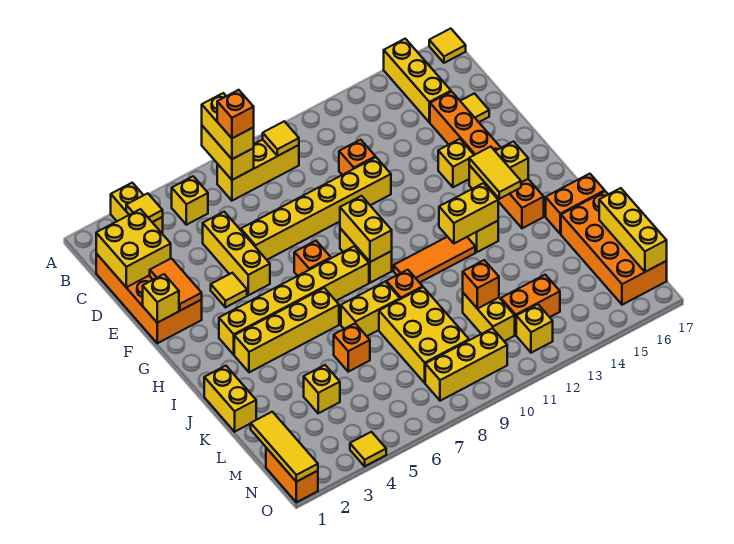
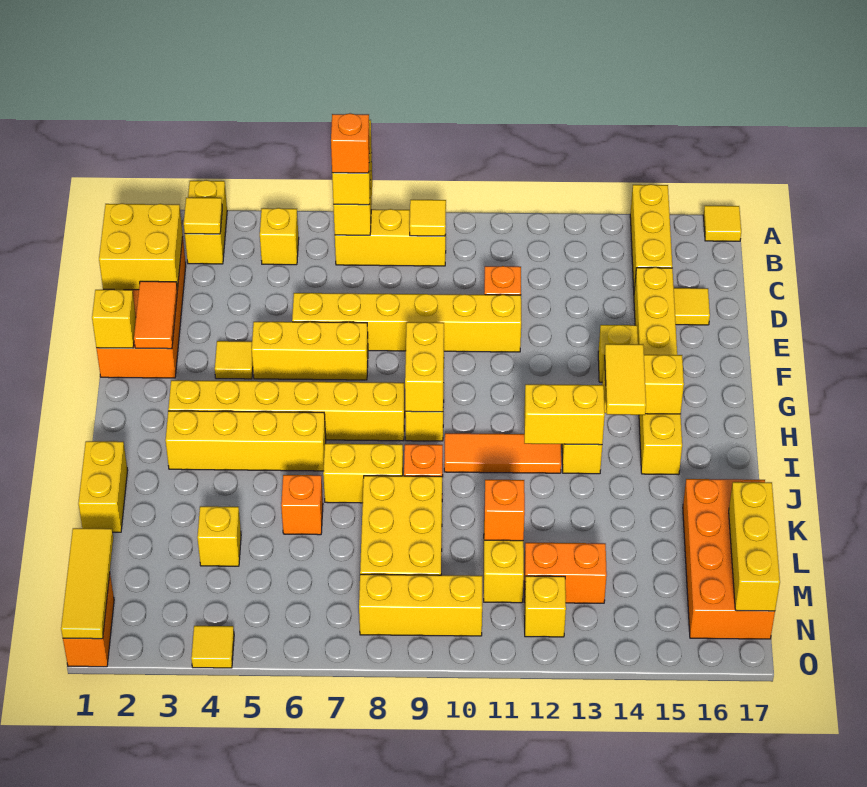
yellow brick D5:F5 level 1 -> yellow brick F5:F7 level 1
orange brick D15:I15 level 1 -> yellow brick D15:I15 level 1
orange brick G7 level 1 -> none
orange brick J16:J17 level 1 -> none

